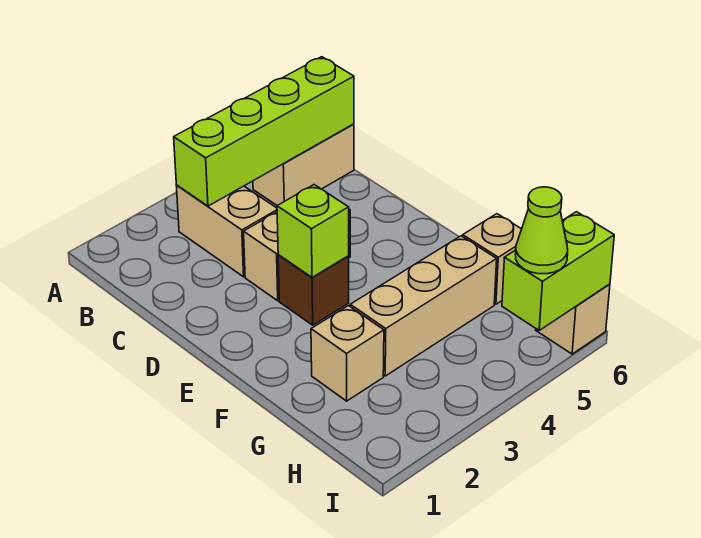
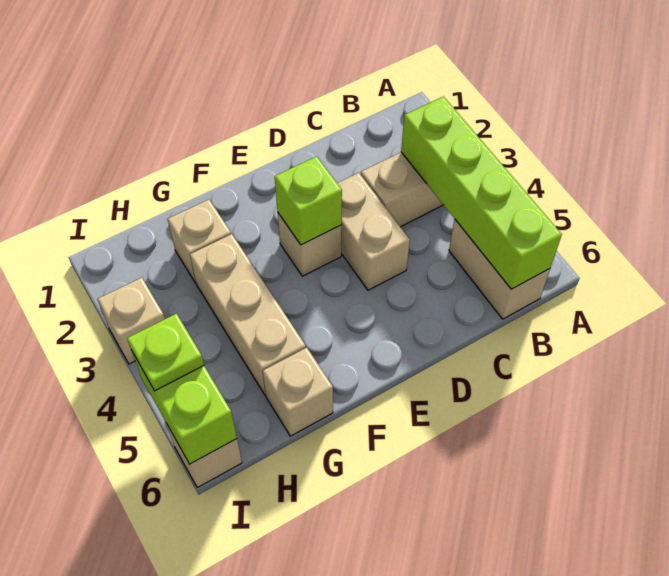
brown brick E3 level 1 -> tan brick E3 level 1
none -> tan brick I3 level 1
lime cone I5 level 3 -> lime plate I5 level 3

